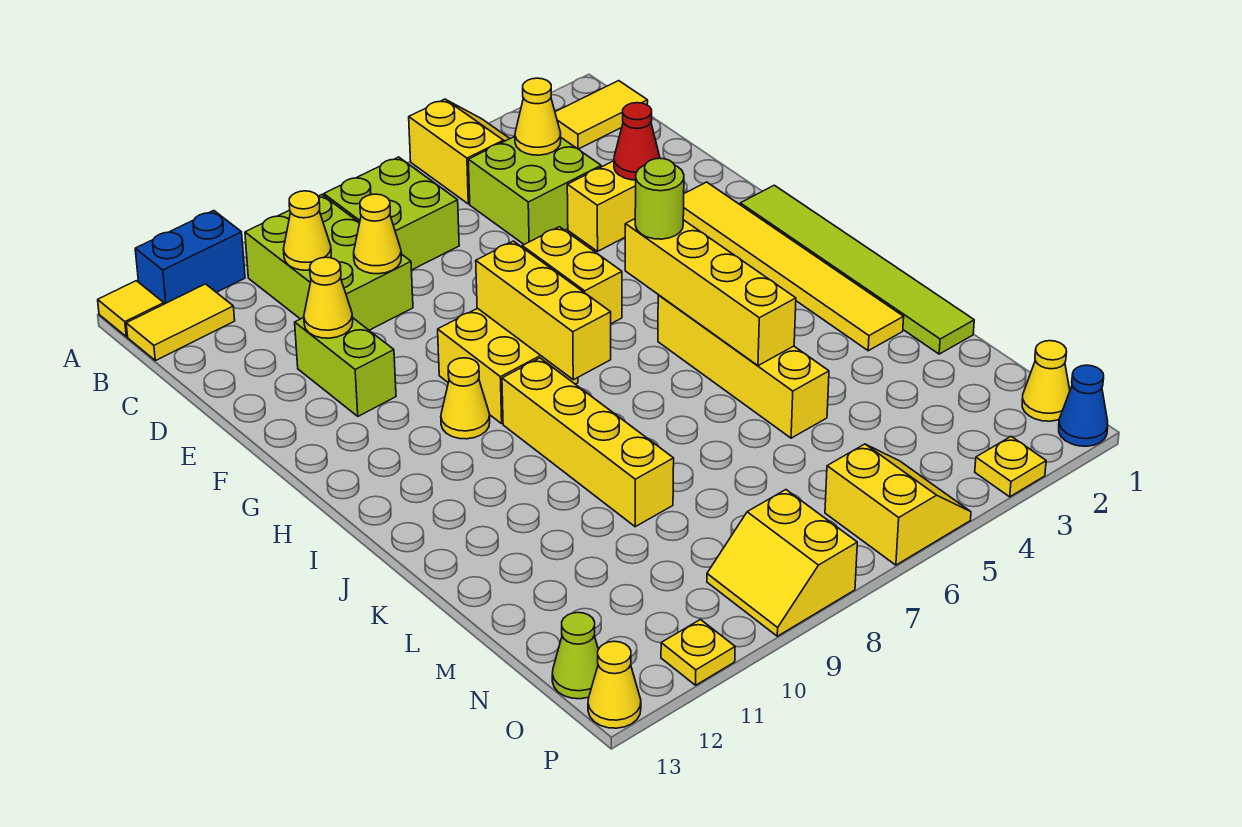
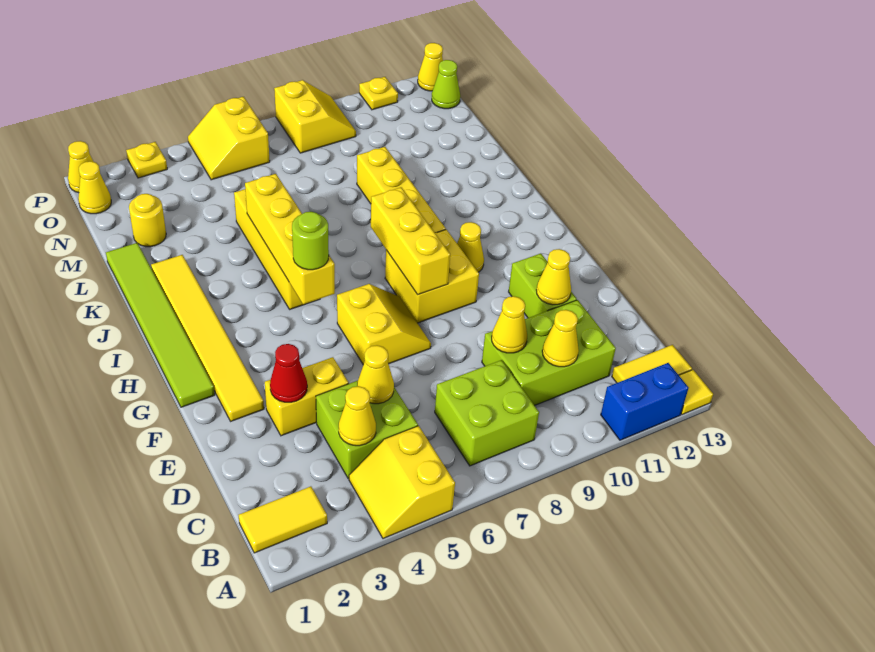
lime brick B9:D10 level 1 -> lime brick C9:D11 level 1
none -> yellow cone D5 level 2
none -> yellow round brick M2 level 1
blue cone P1 level 1 -> yellow cone P1 level 1

